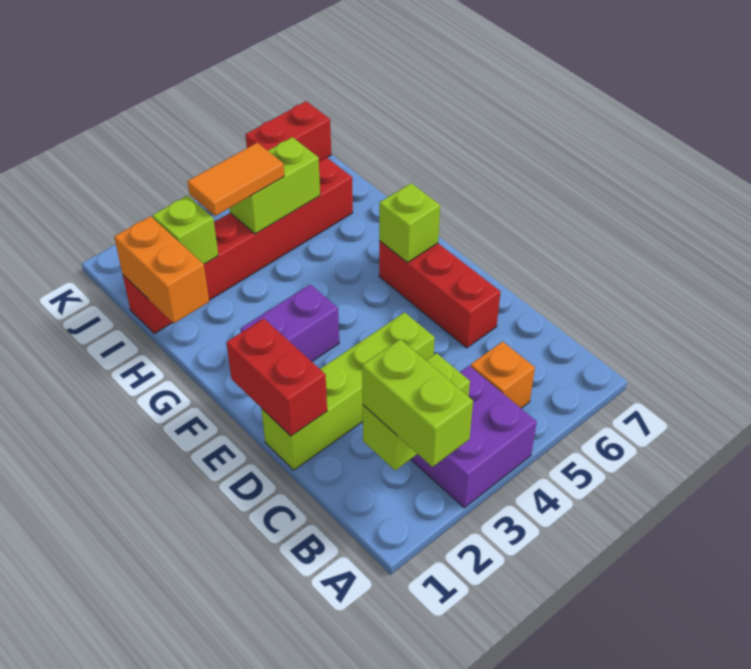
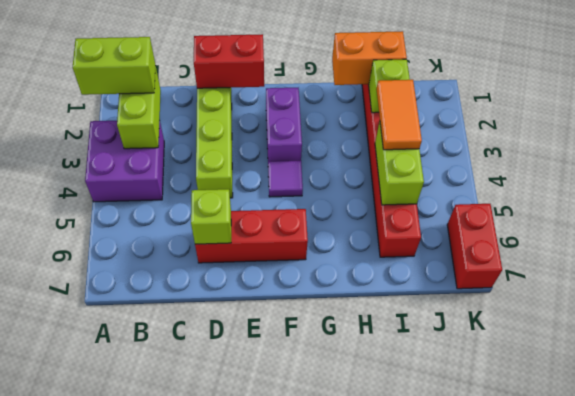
orange brick B5 level 1 -> none
none -> purple tile F4 level 1
lime brick F6 level 2 -> lime brick D6 level 2

